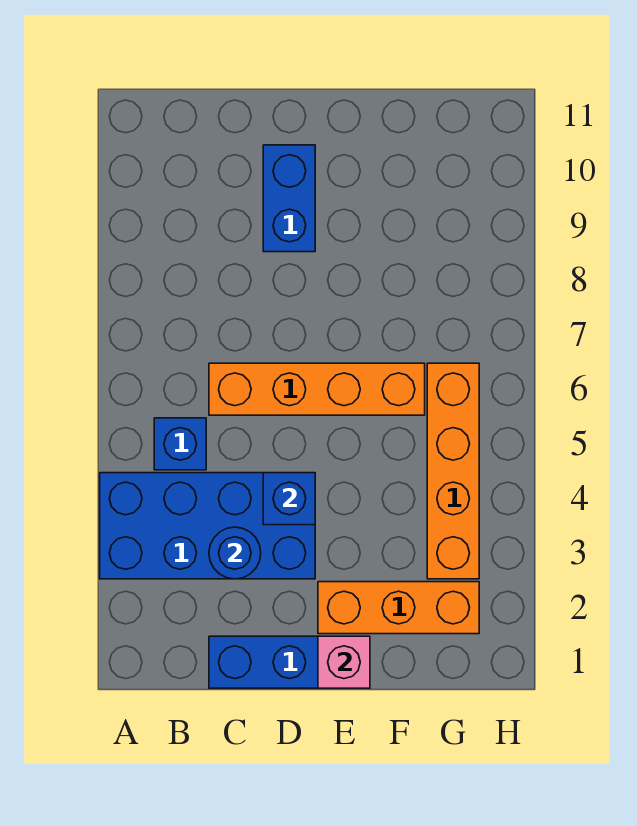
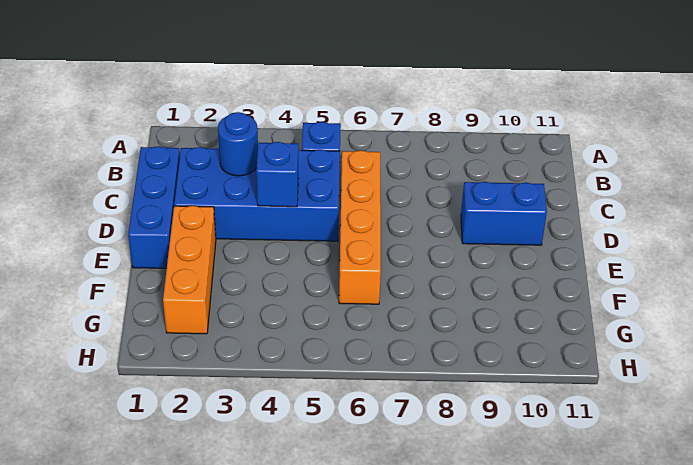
blue brick A3:D4 level 1 -> blue brick C2:D5 level 1
pink brick E1 level 2 -> none
orange brick G3:G6 level 1 -> none

